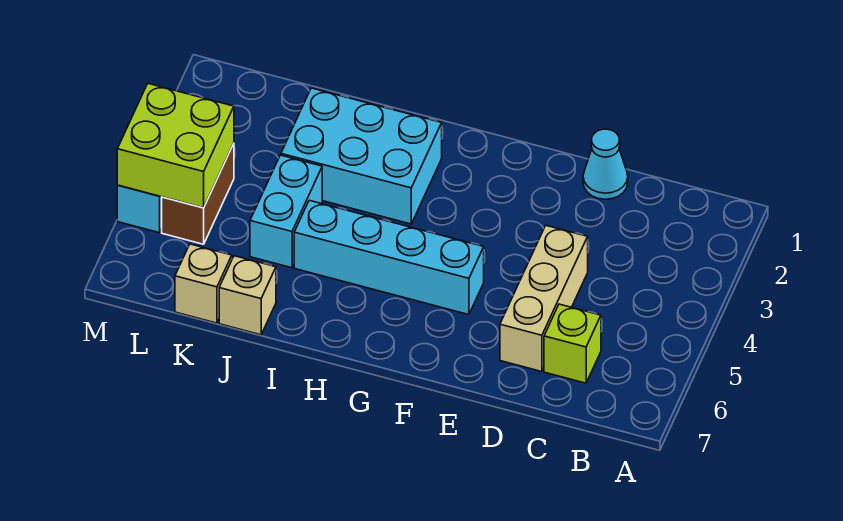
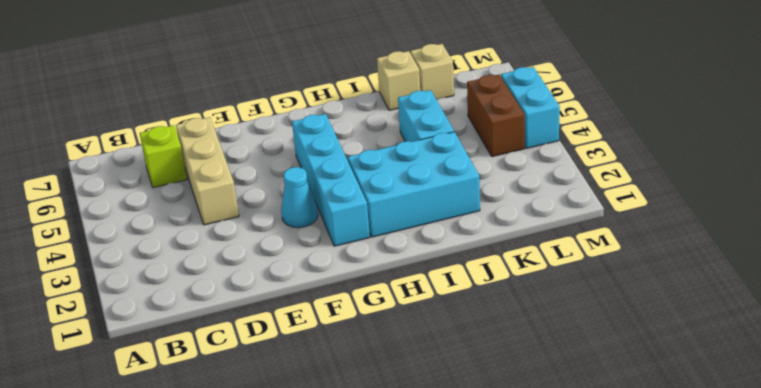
cyan cone D1 level 1 -> cyan cone F3 level 1
cyan brick F5:I5 level 1 -> cyan brick G2:G5 level 1
lime brick L4:M5 level 2 -> none

